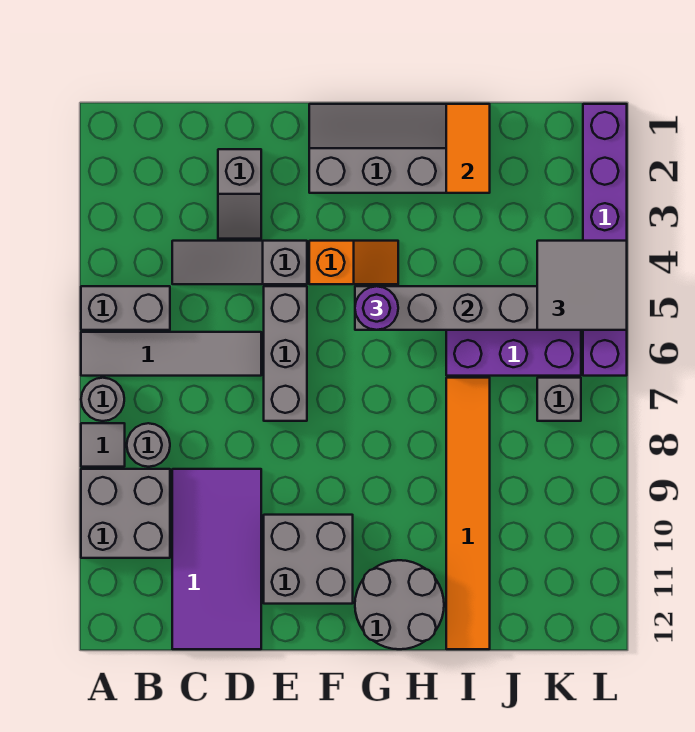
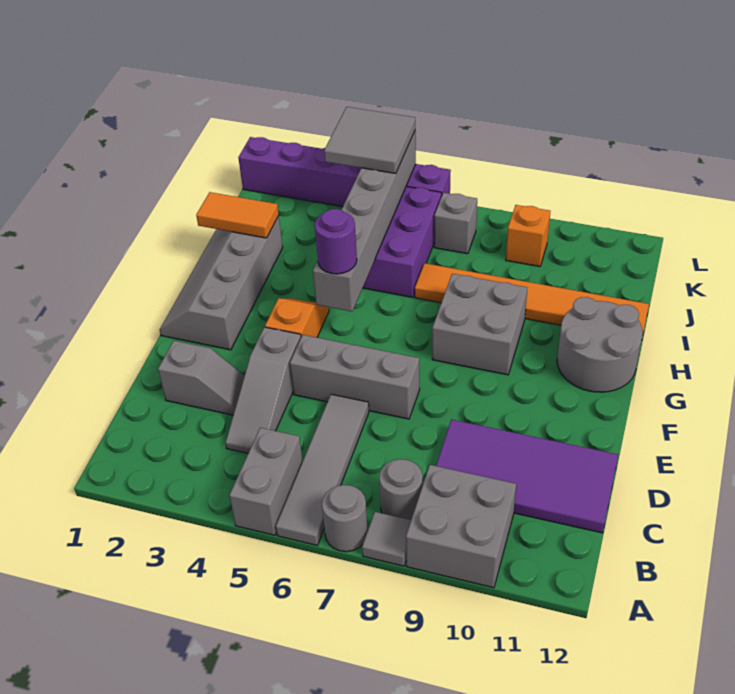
grey brick E10:F11 level 1 -> grey brick G8:H9 level 1
none -> orange brick K9 level 1

